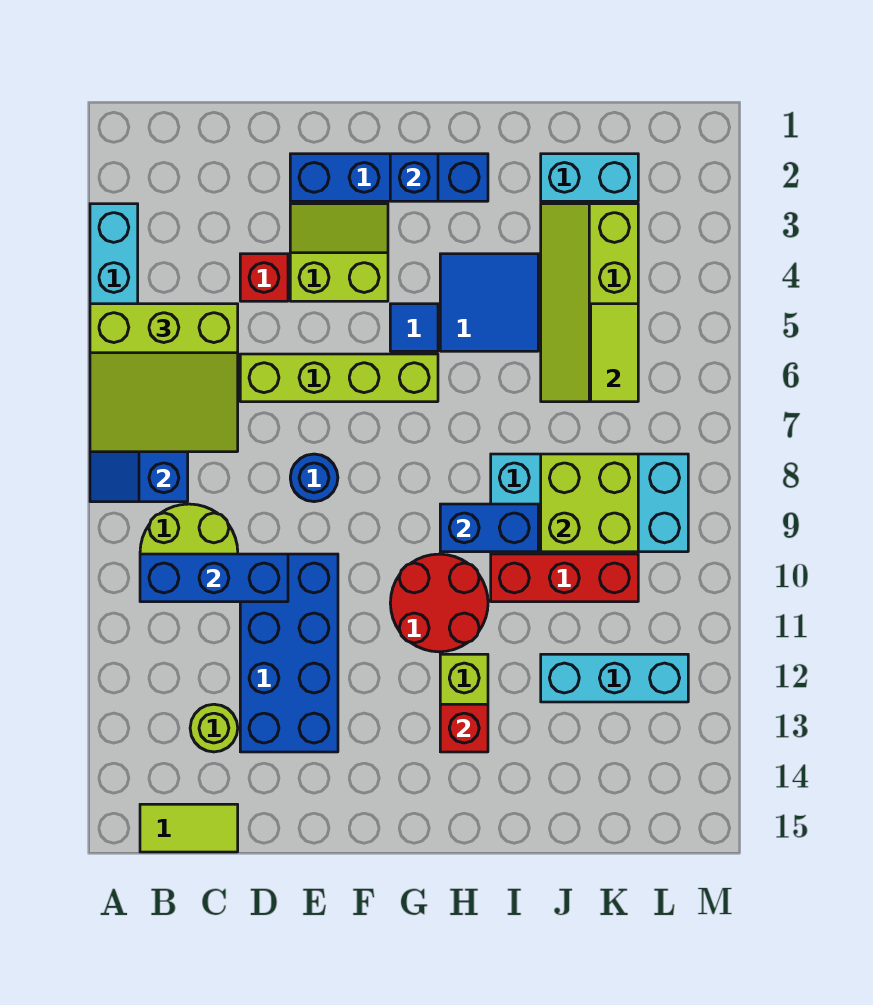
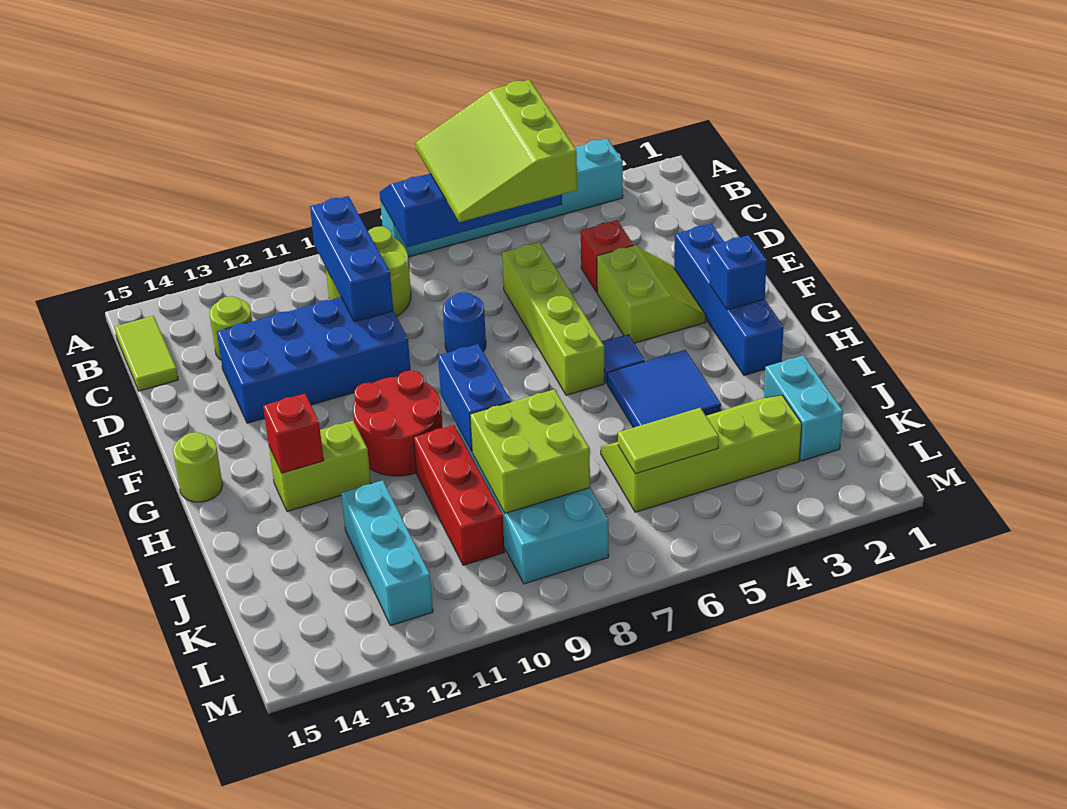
none -> lime round brick G15 level 1

